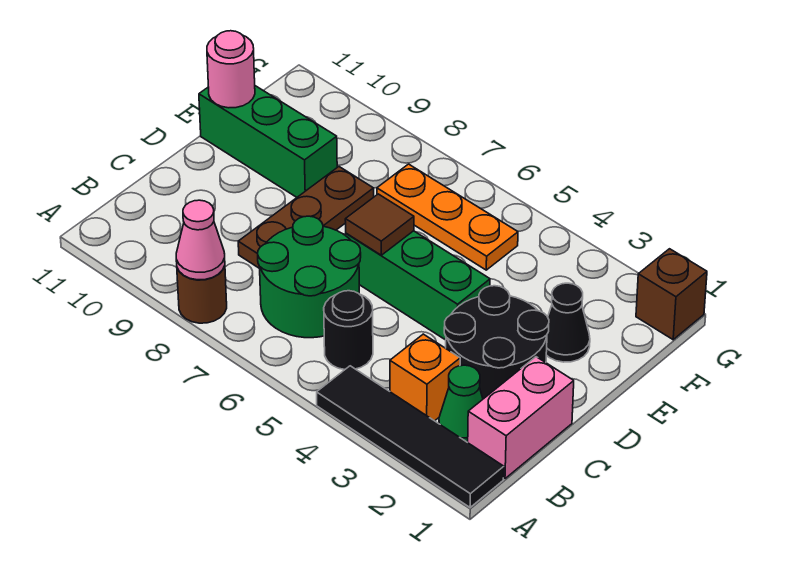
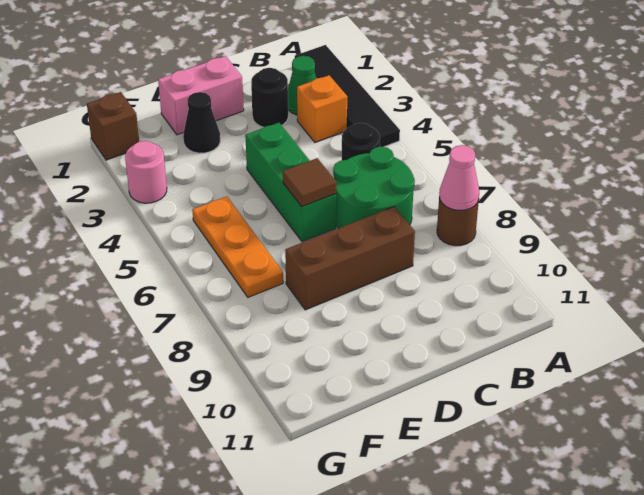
pink brick B1:C1 level 1 -> pink brick D1:E1 level 1
black round brick C2:D3 level 1 -> black round brick C2 level 1
brown plate C8:E8 level 1 -> brown brick C8:E8 level 1
green brick E9:E11 level 1 -> none
pink round brick E11 level 2 -> pink round brick G3 level 1

